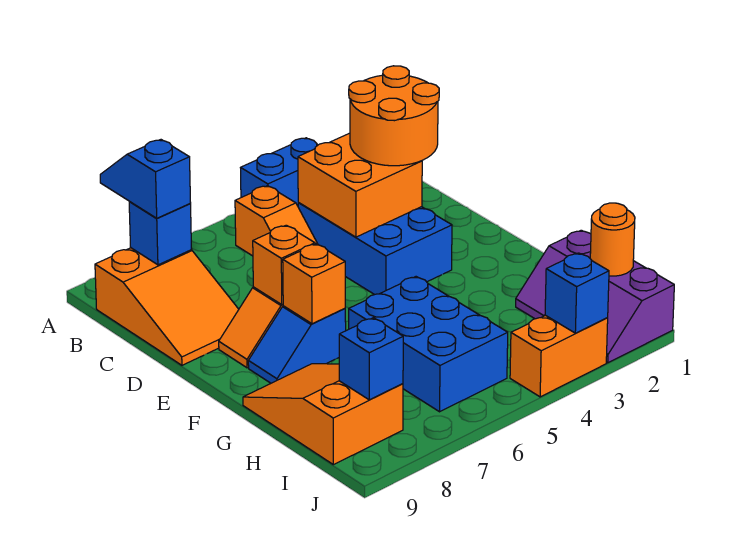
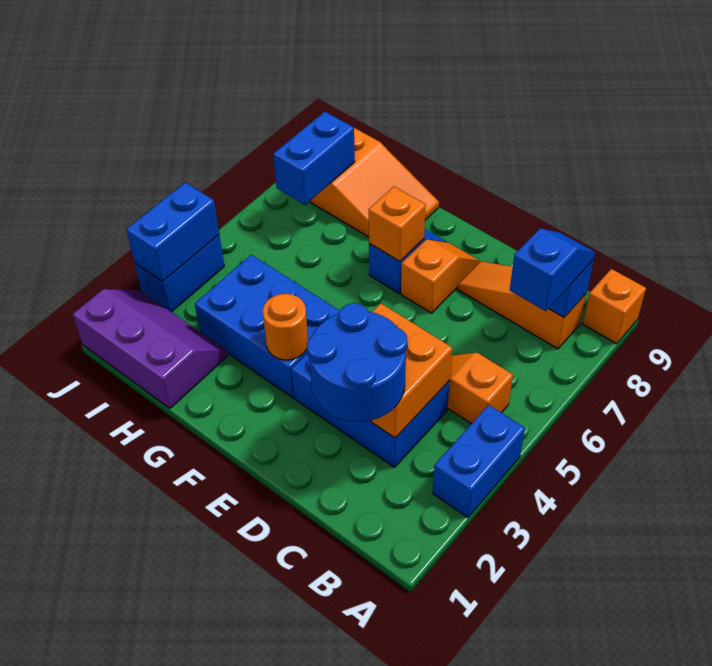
blue slope A8:B8 level 3 top B -> blue slope B7:B8 level 3 top 7
orange slope B8:D9 level 1 top B -> orange slope B8:D8 level 1 top B
orange round brick C2:D3 level 3 -> blue round brick C2:D3 level 3
orange brick E7 level 2 -> orange brick A9 level 1
blue brick G5:I6 level 1 -> blue brick F3:H4 level 1
orange round brick I1 level 2 -> orange round brick F3 level 2
blue brick I8 level 2 -> blue brick I7:I8 level 2
orange brick J3:J4 level 1 -> blue brick J3:J4 level 1
blue brick J3 level 2 -> blue brick J3:J4 level 2

